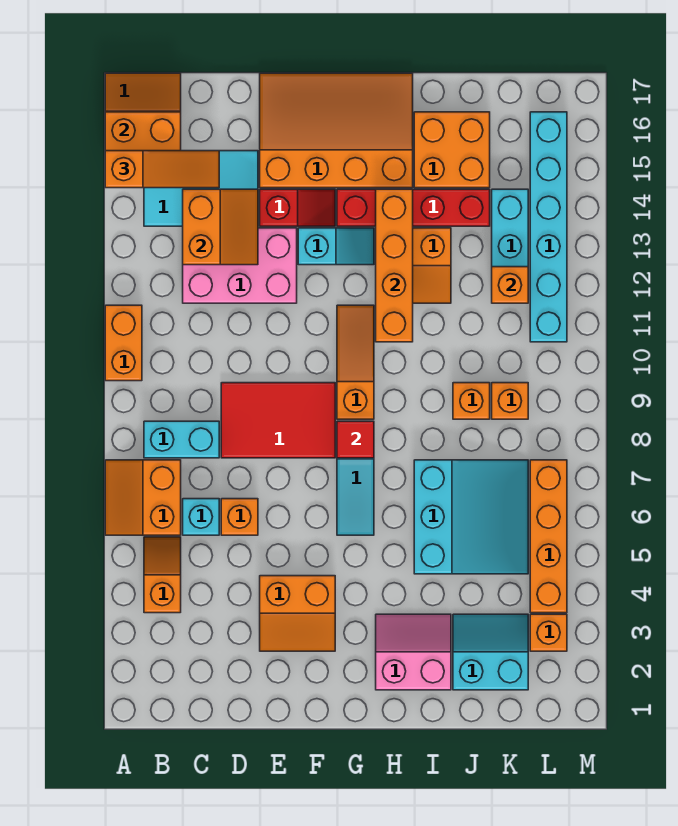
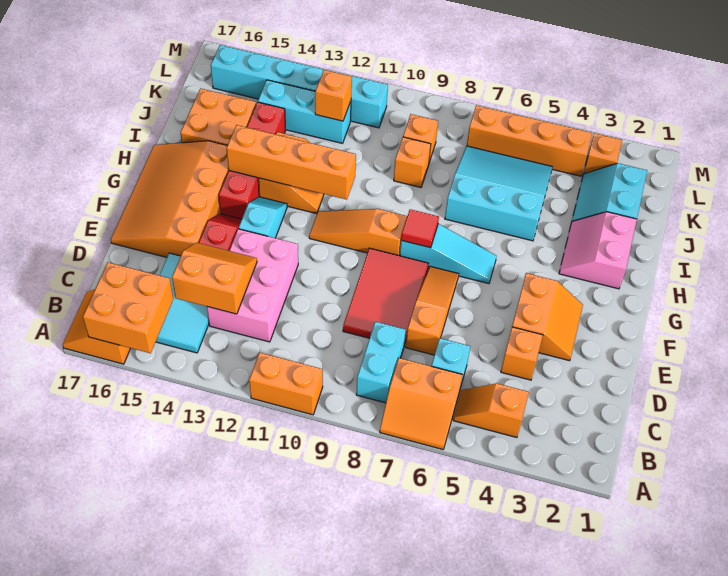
orange slope A15:C15 level 3 top A -> orange slope D7:F7 level 1 top D
orange brick D6 level 1 -> orange brick D4 level 1

